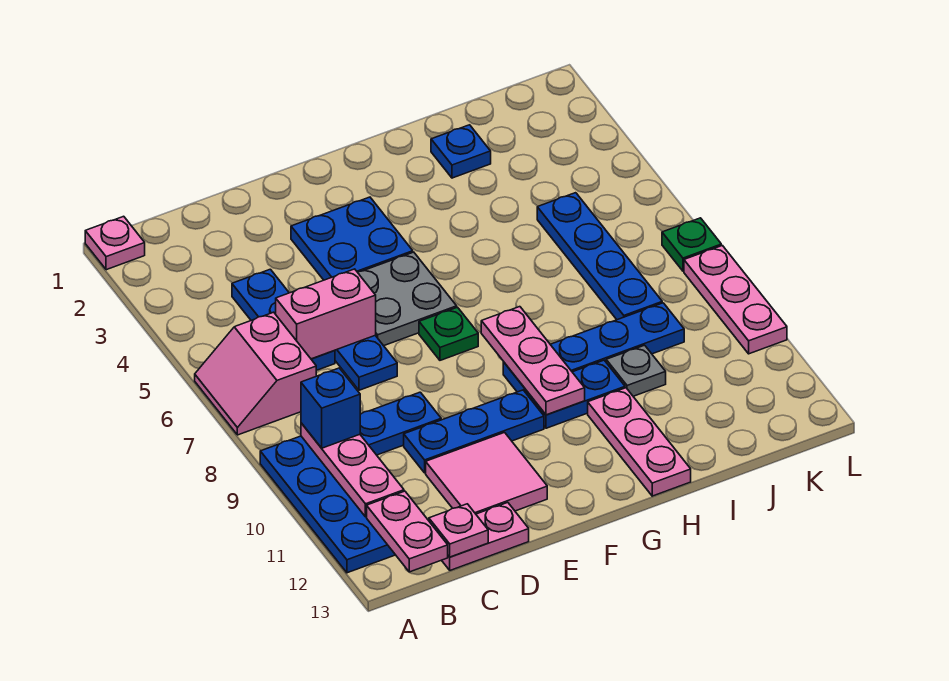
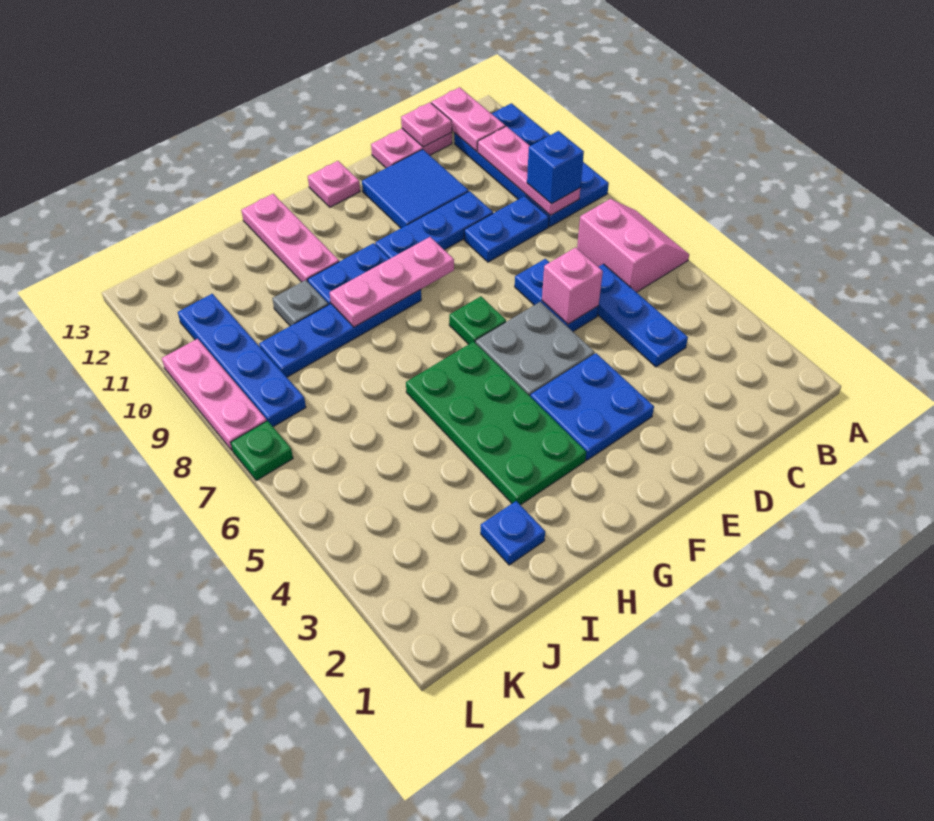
pink plate A1 level 1 -> pink plate F13 level 1
pink brick C6:D6 level 2 -> pink brick D6 level 2
pink tile D11:E12 level 1 -> blue tile D11:E12 level 1
none -> green plate G3:H6 level 1
pink plate G8:G10 level 2 -> pink plate F9:H9 level 2
blue plate J5:J8 level 1 -> blue plate K8:K11 level 1

